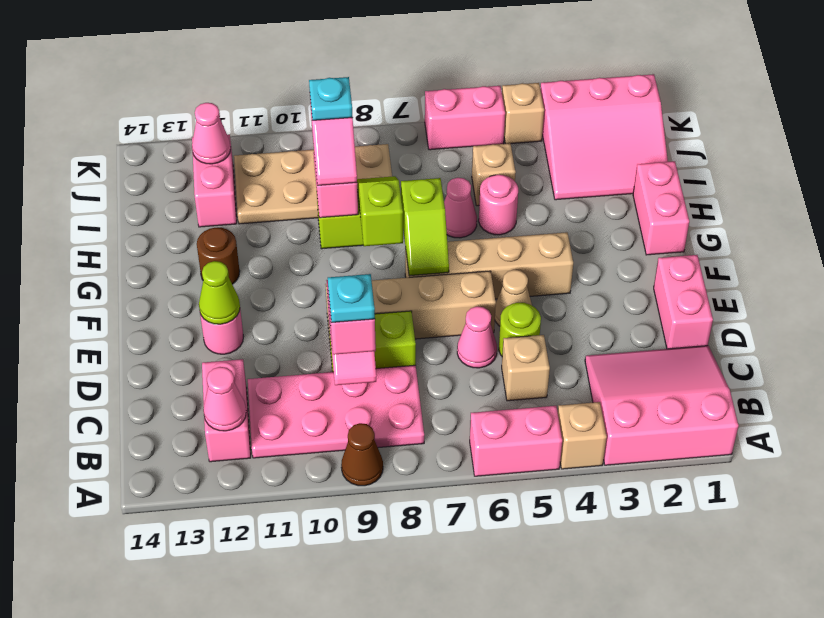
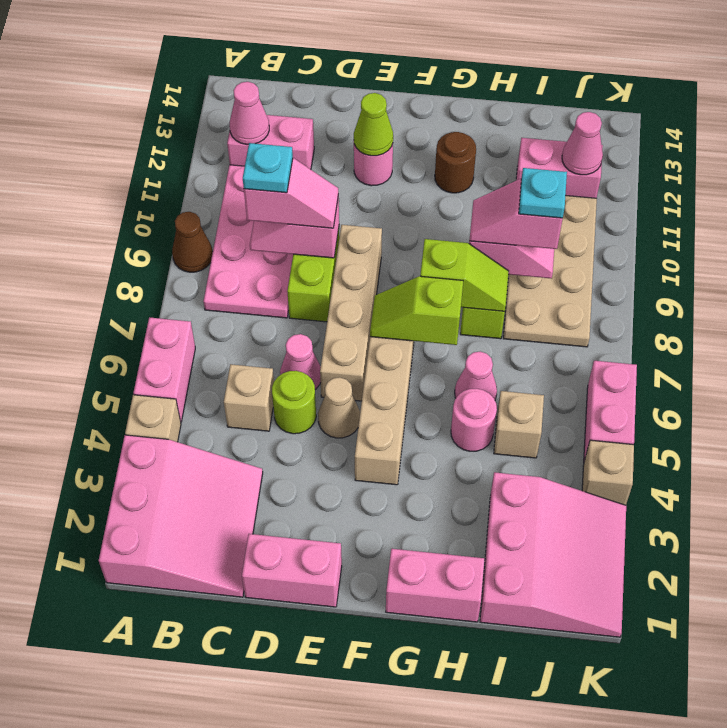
pink slope I1:K3 level 1 top K -> pink slope I1:K3 level 1 top I

